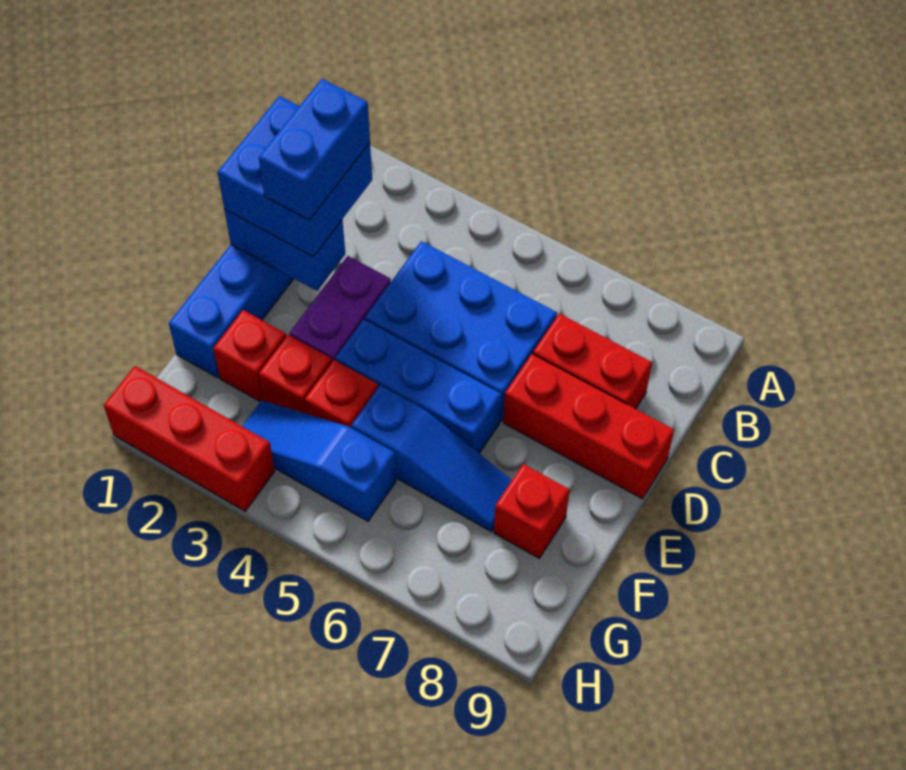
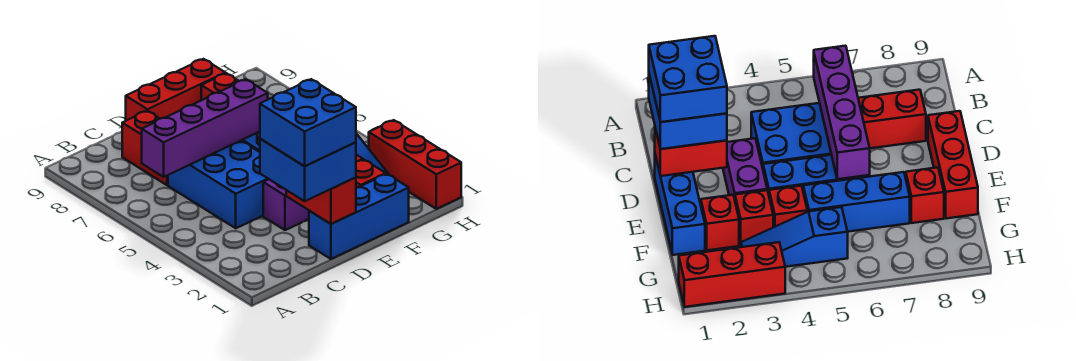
none -> purple brick B6:E6 level 2
blue brick C2:D2 level 4 -> blue brick C1:D2 level 4
blue brick D1:D2 level 2 -> red brick D1:D2 level 2
red brick D7:D9 level 1 -> red brick D9:F9 level 1
blue slope F5:F7 level 1 top 5 -> blue brick F5:F7 level 1

